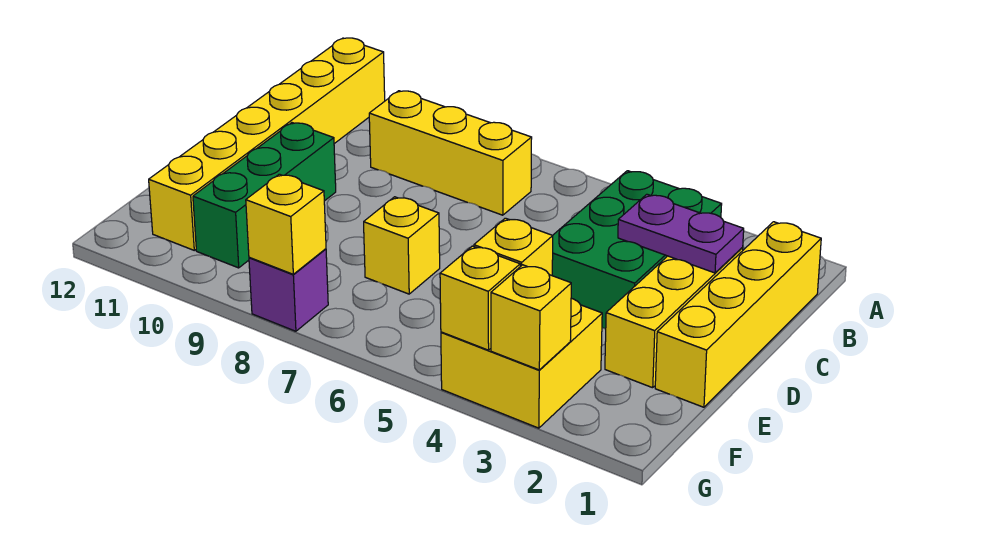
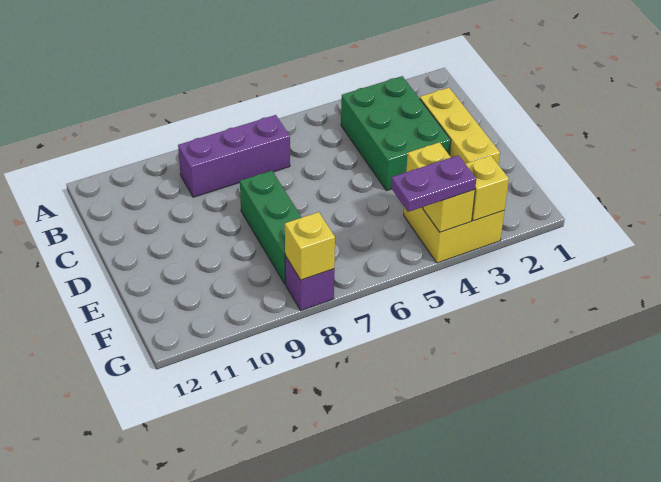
yellow brick A11:F11 level 1 -> none
yellow brick B1:E1 level 1 -> none
yellow brick B7:B9 level 1 -> purple brick B7:B9 level 1
purple plate C2:C3 level 2 -> purple plate G4:G5 level 3
green brick D10:F10 level 1 -> green brick D8:F8 level 1
yellow brick E7 level 1 -> none

